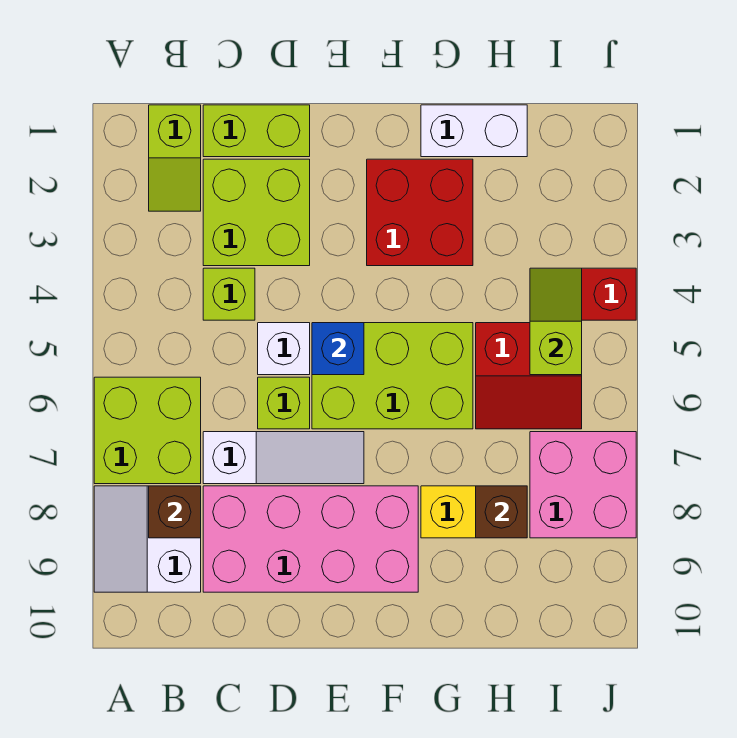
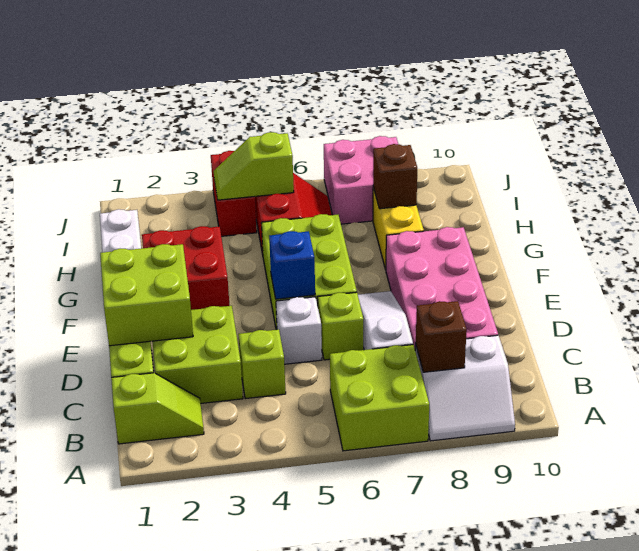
none -> lime brick D1:E2 level 2

